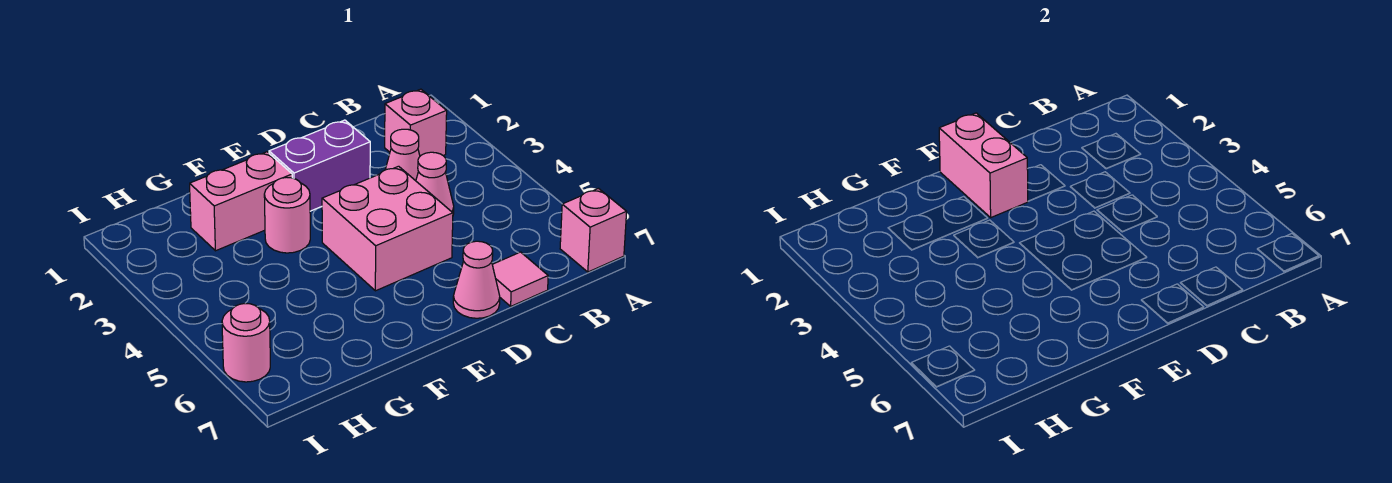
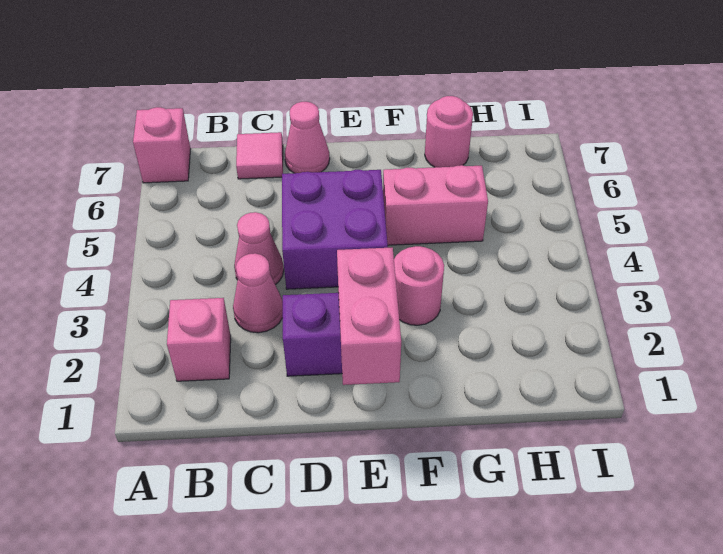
pink brick D4:E5 level 1 -> purple brick D4:E5 level 1
pink brick F2:G2 level 1 -> pink brick F5:G5 level 1
pink round brick I6 level 1 -> pink round brick G7 level 1

